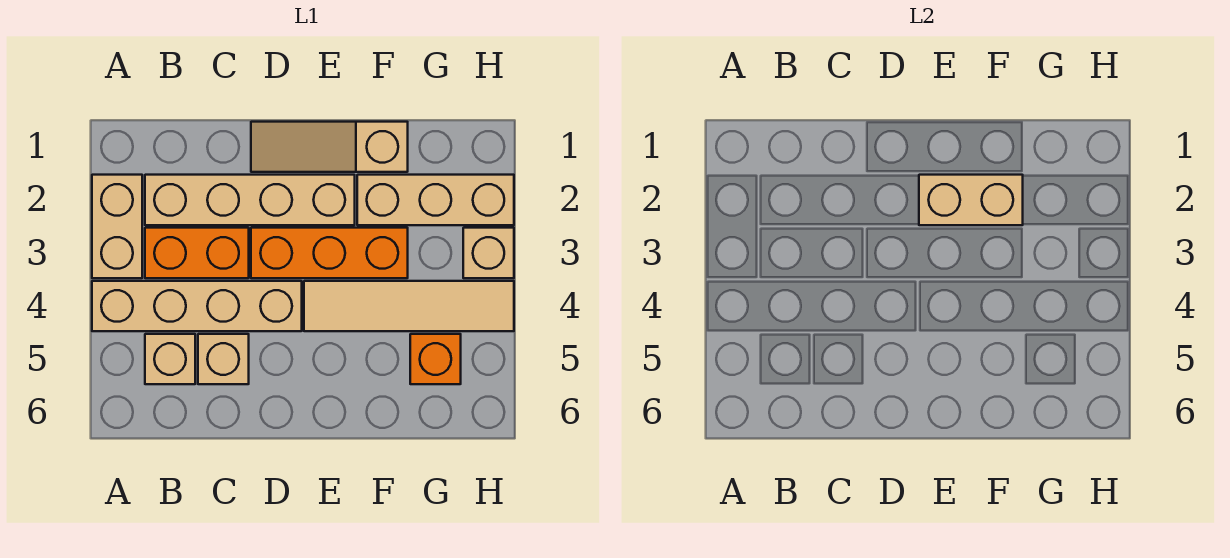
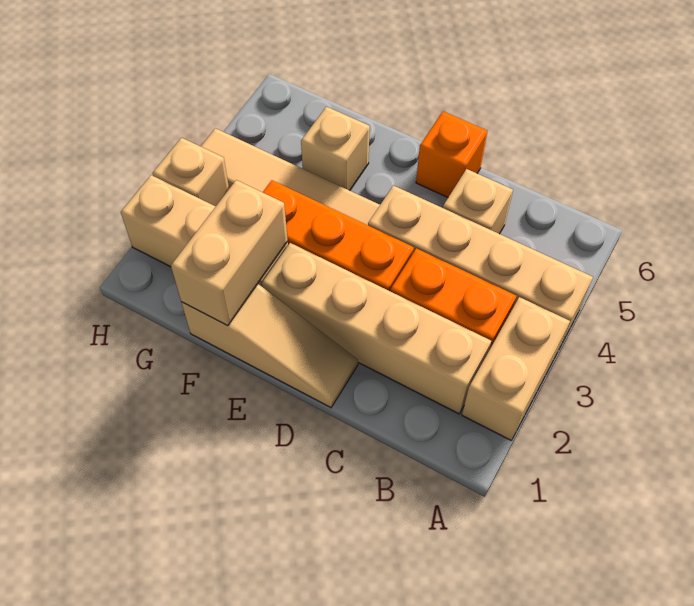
tan brick B5 level 1 -> tan brick F5 level 1
tan brick E2:F2 level 2 -> tan brick F1:F2 level 2
orange brick G5 level 1 -> orange brick D6 level 1

